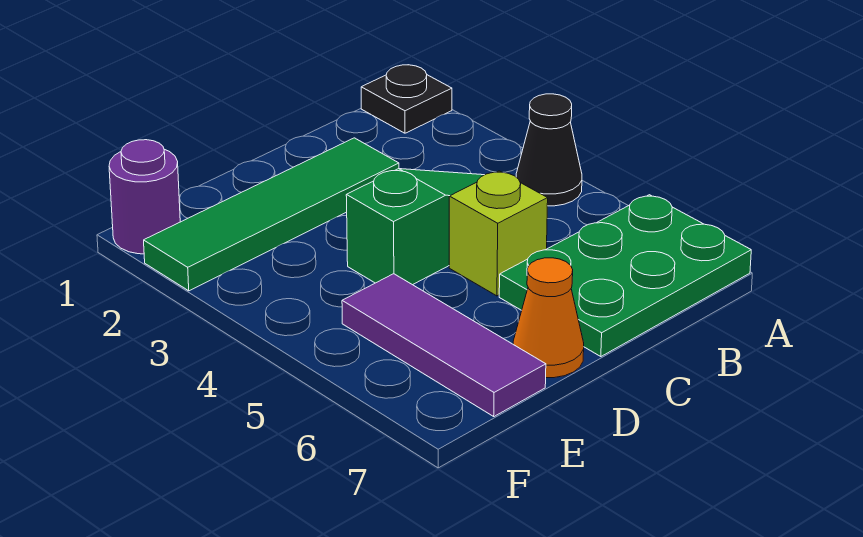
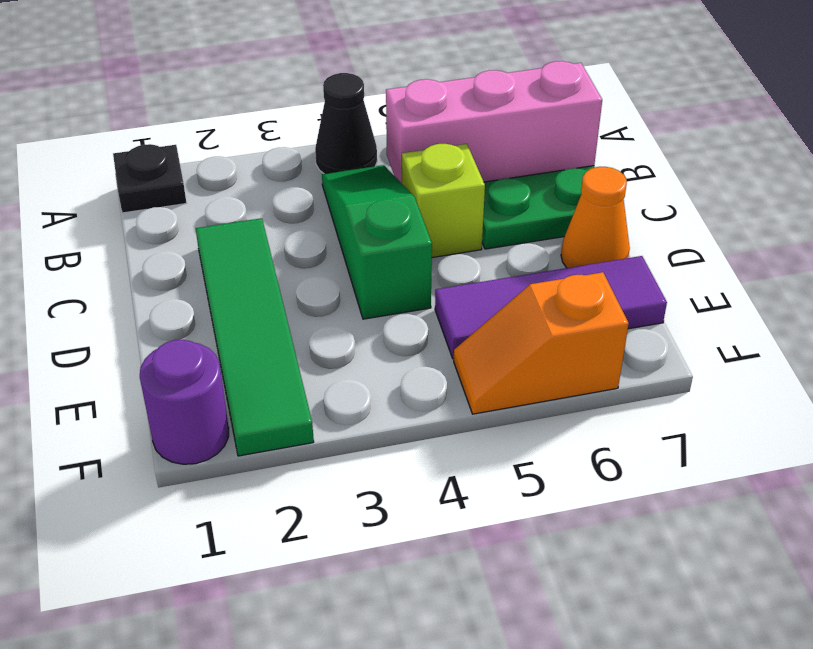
none -> pink brick B5:B7 level 2
none -> orange slope F5:F6 level 1 top 6

